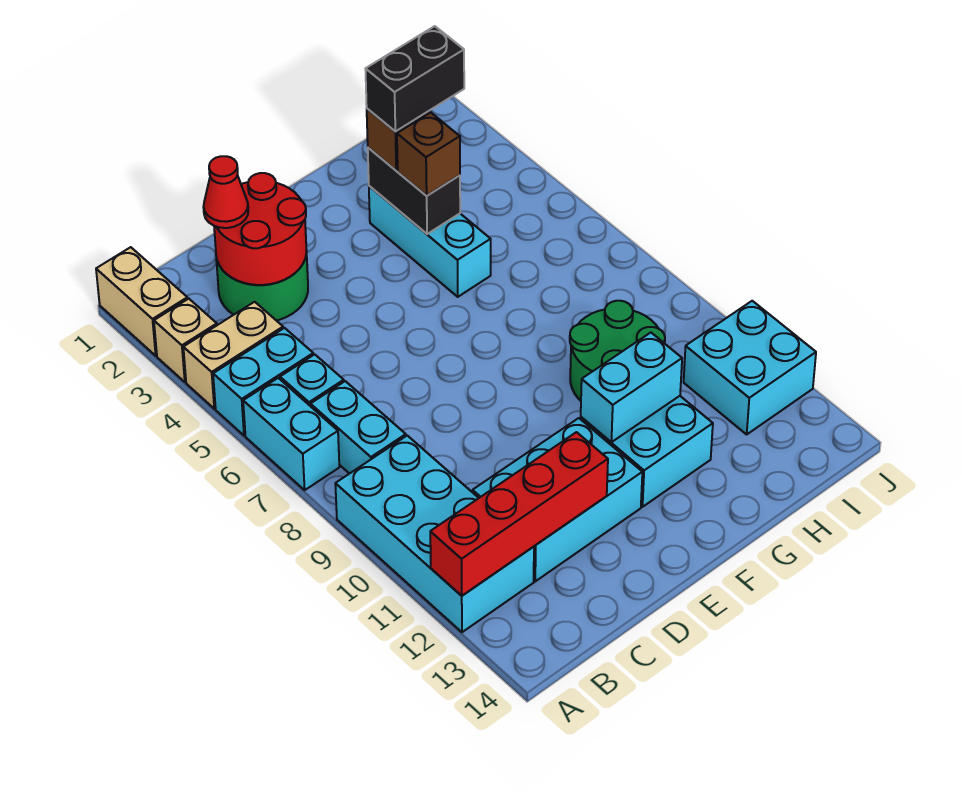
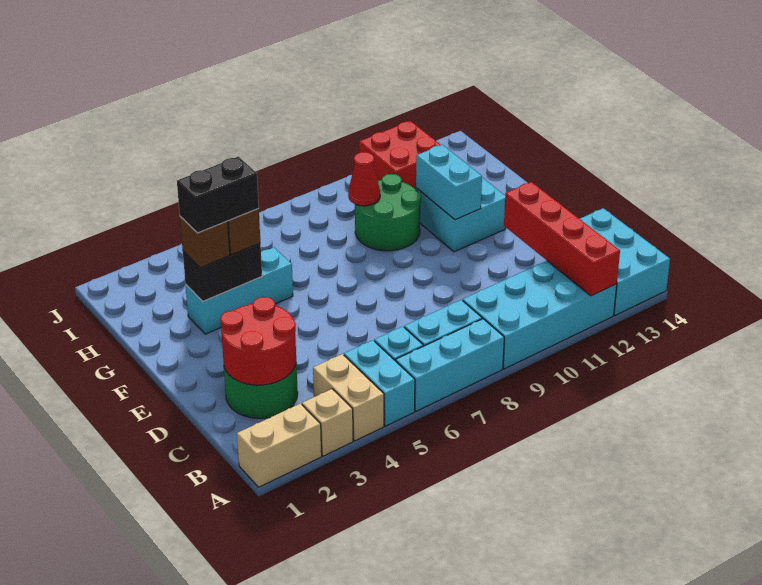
cyan brick A6:A7 level 1 -> cyan brick A6:A8 level 1
red cone C2 level 3 -> red cone H9 level 2
cyan brick C11:E12 level 1 -> cyan brick A13:C14 level 1
black brick G3:H3 level 4 -> black brick G3:G4 level 4
cyan brick I11:J12 level 1 -> red brick I11:J12 level 1

